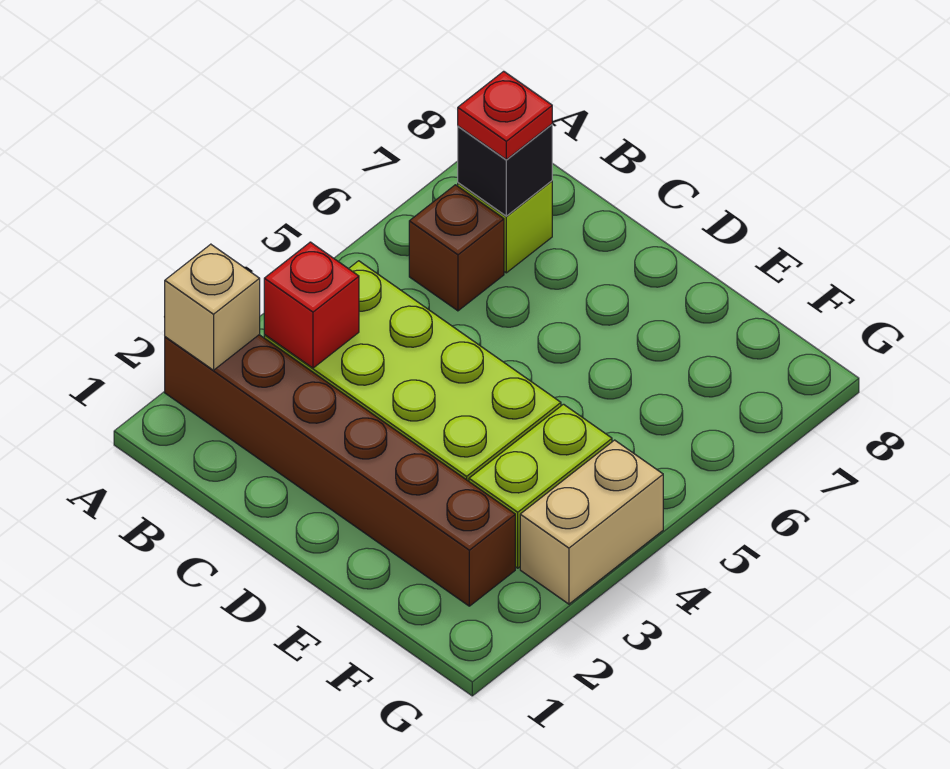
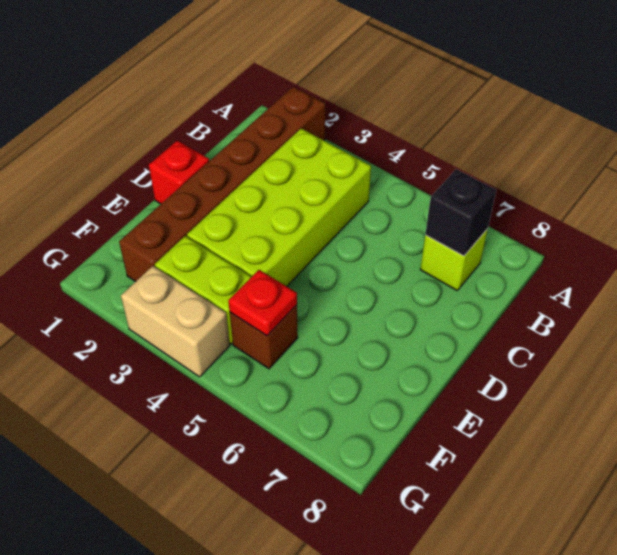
tan brick A2 level 2 -> none
red brick B3 level 2 -> red brick D1 level 1
brown brick B6 level 1 -> brown brick F5 level 1
red plate B7 level 3 -> red plate F5 level 2

